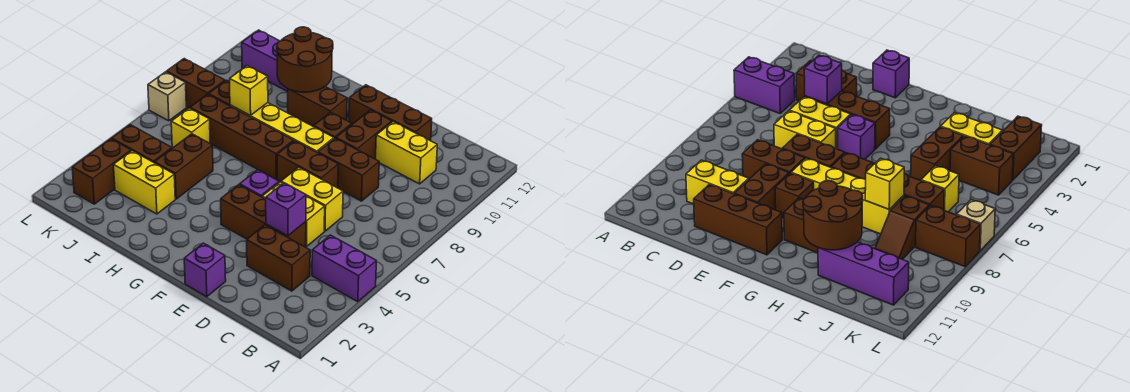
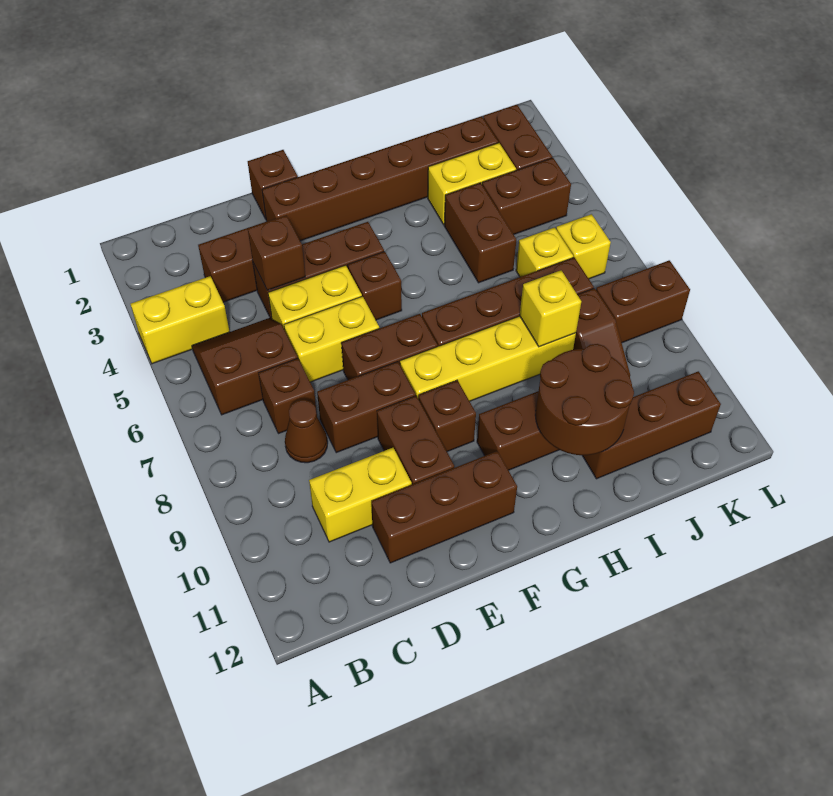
purple brick A4:B4 level 1 -> yellow brick A4:B4 level 1
none -> brown slope B5:C6 level 1 top 6
none -> brown brick C7 level 1
none -> brown cone C8 level 1
purple brick D4 level 2 -> brown brick D4 level 2
purple brick E1 level 1 -> brown brick E1 level 1
none -> brown brick E2:J2 level 1
purple brick F5 level 1 -> brown brick F5 level 1
purple brick I11:K11 level 1 -> brown brick I11:K11 level 1
none -> yellow brick K6 level 1
tan brick L7 level 1 -> none

